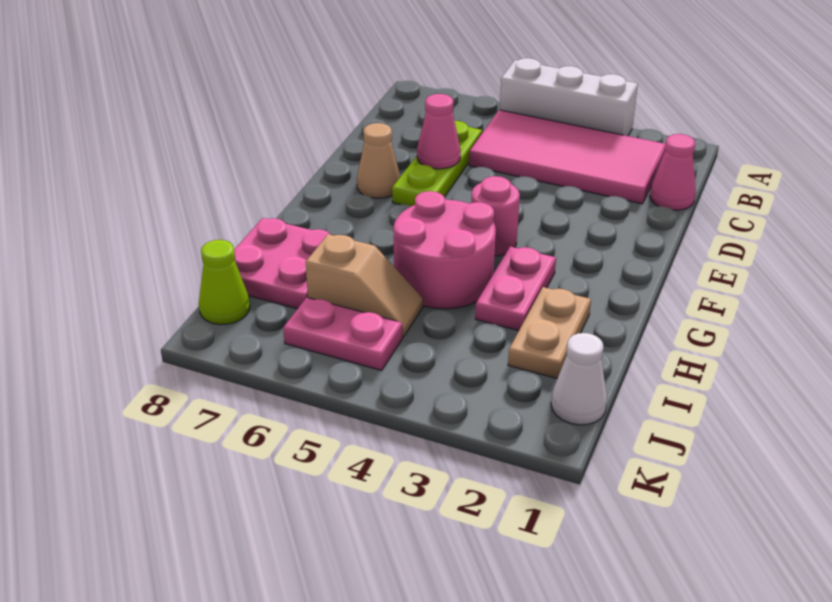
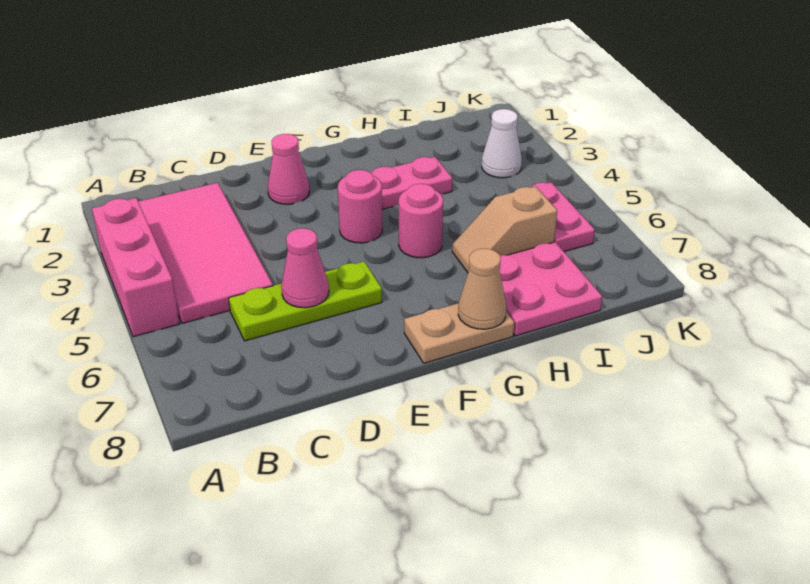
white brick A3:A5 level 1 -> pink brick A3:A5 level 1
pink cone C1 level 1 -> pink cone E2 level 1
tan cone E7 level 1 -> tan cone G8 level 2
pink round brick G4:H5 level 1 -> pink round brick G5 level 1
tan plate H2:I2 level 1 -> tan plate F8:G8 level 1
tan slope I5:I6 level 1 top 6 -> tan slope H6:I6 level 1 top I
white cone J1 level 1 -> white cone J3 level 1
lime cone J8 level 1 -> none

